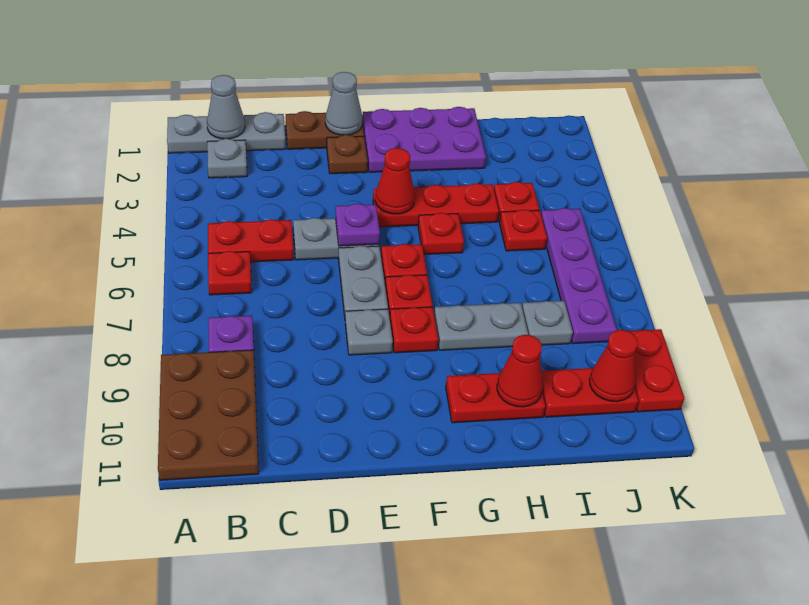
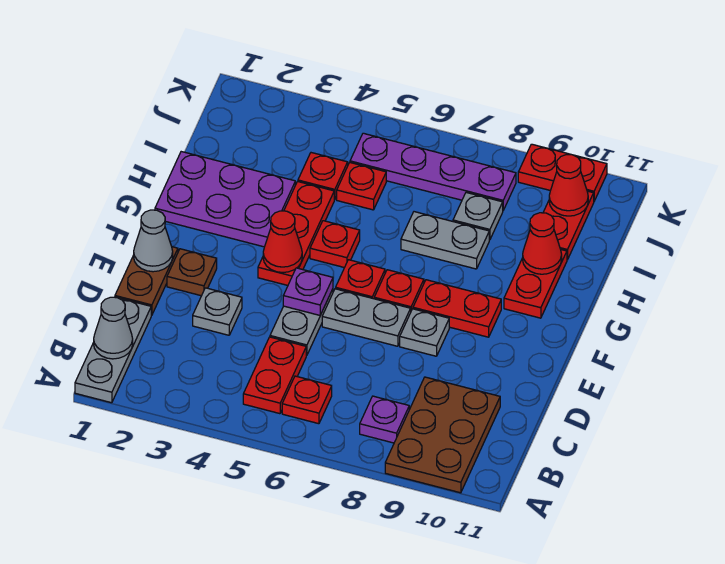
brown plate A9:B11 level 1 -> brown plate A9:C10 level 1
grey plate B2 level 1 -> grey plate D3 level 1
purple plate F1:H2 level 1 -> purple plate G1:H3 level 1
red plate F8 level 1 -> red plate F8:F9 level 1
grey plate G8:H8 level 1 -> grey plate H7:H8 level 1

